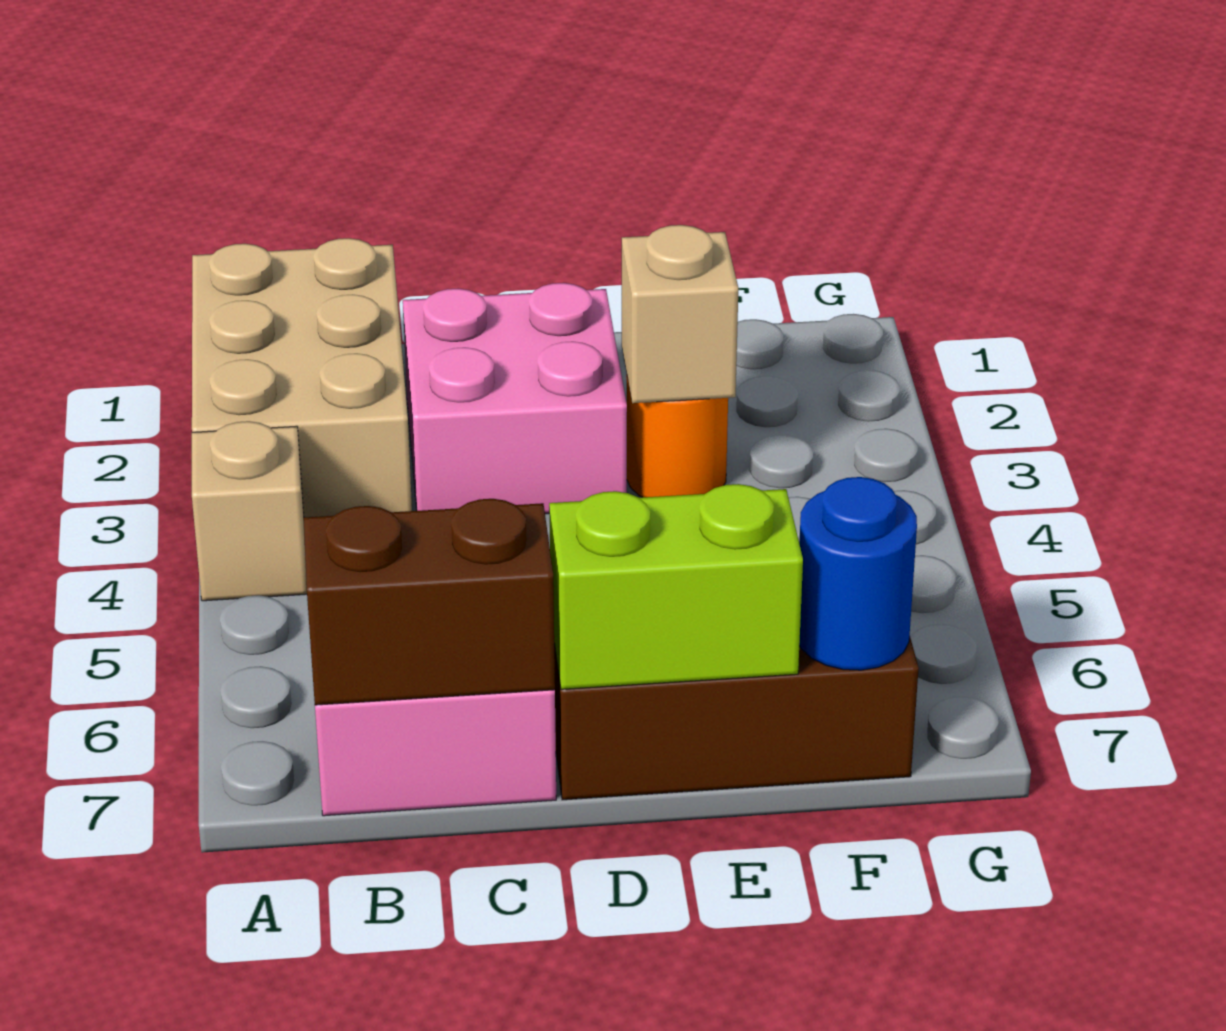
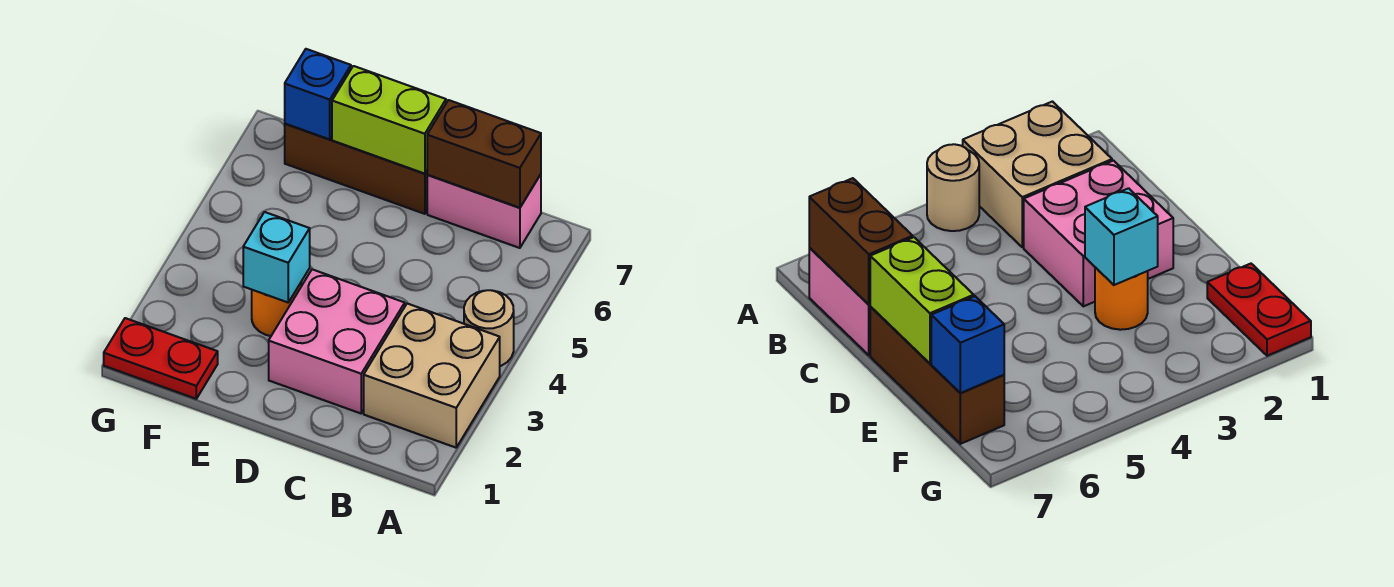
tan brick A1:B3 level 1 -> tan brick A2:B3 level 1
tan brick A4 level 1 -> tan round brick A4 level 1
tan brick E3 level 2 -> cyan brick E3 level 2
none -> red plate F1:G1 level 1
blue round brick F7 level 2 -> blue brick F7 level 2

